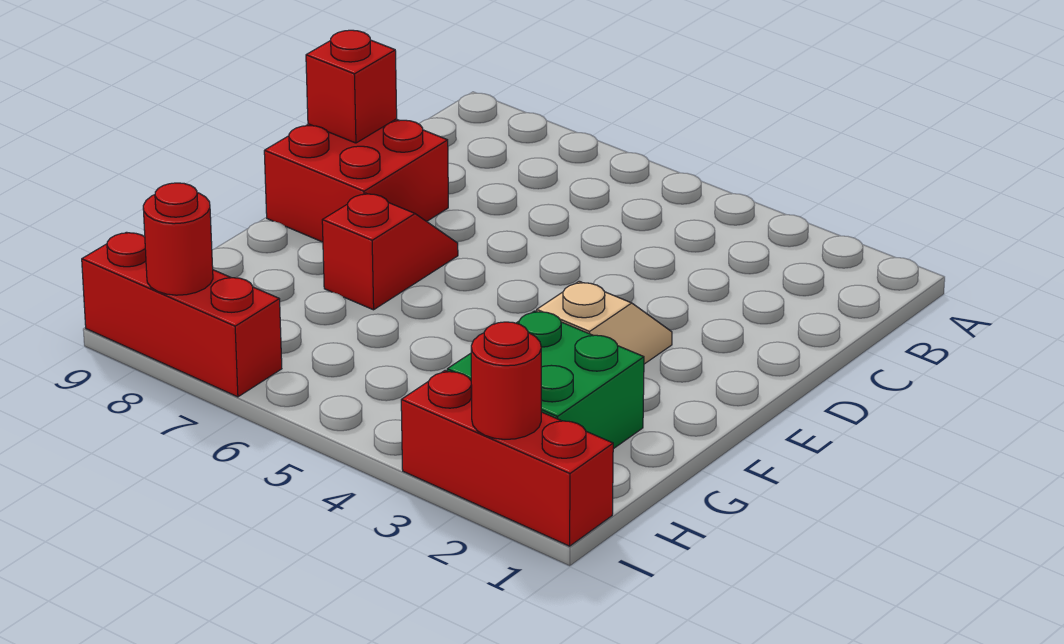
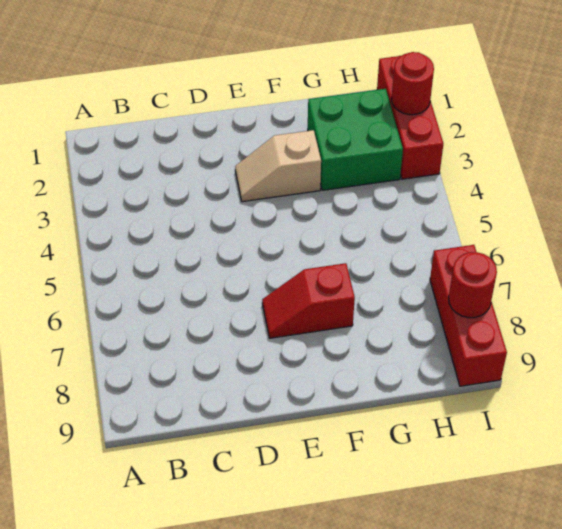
red brick D8:E9 level 1 -> none
red brick D9 level 2 -> none

